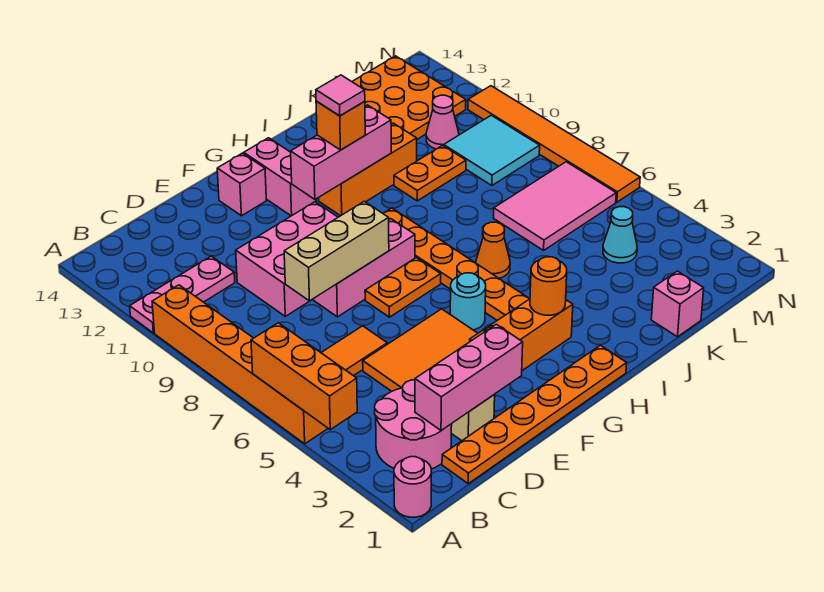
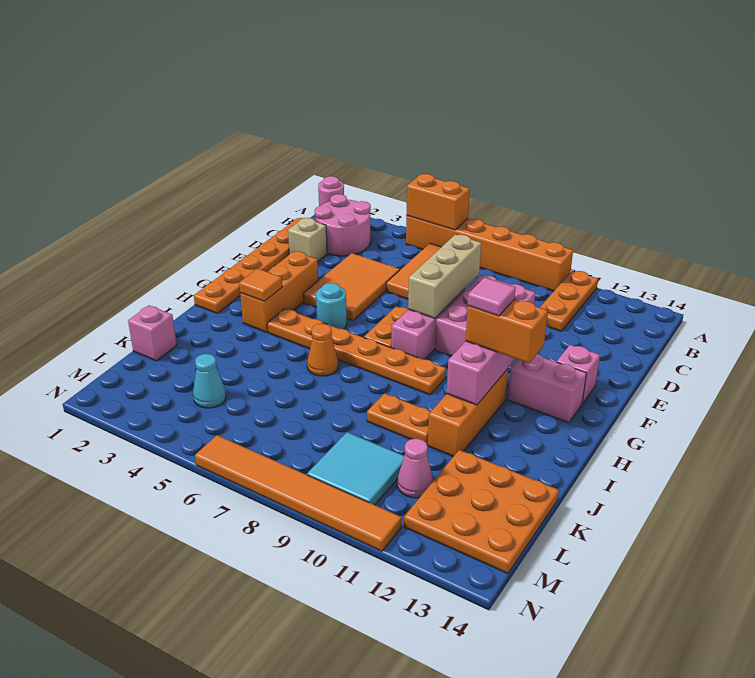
orange brick A4:A6 level 2 -> orange brick A5:A6 level 2
pink plate A11:C11 level 1 -> orange plate A11:C11 level 1
pink brick C2:E2 level 2 -> none
orange round brick H3 level 2 -> orange tile H3 level 2
orange brick H11 level 3 -> orange brick H11:H12 level 3
orange plate J10:K10 level 1 -> orange plate J9:J10 level 1
pink tile K6:M7 level 1 -> none

